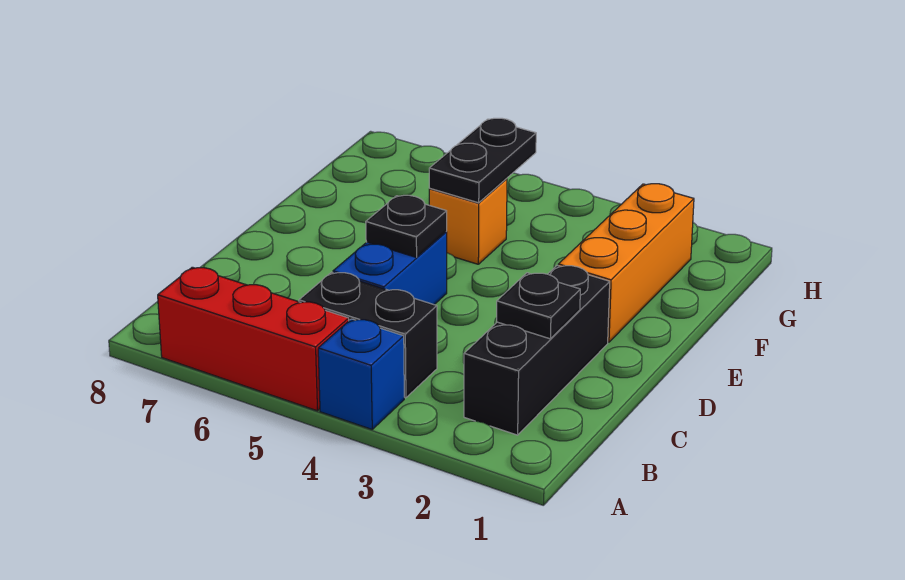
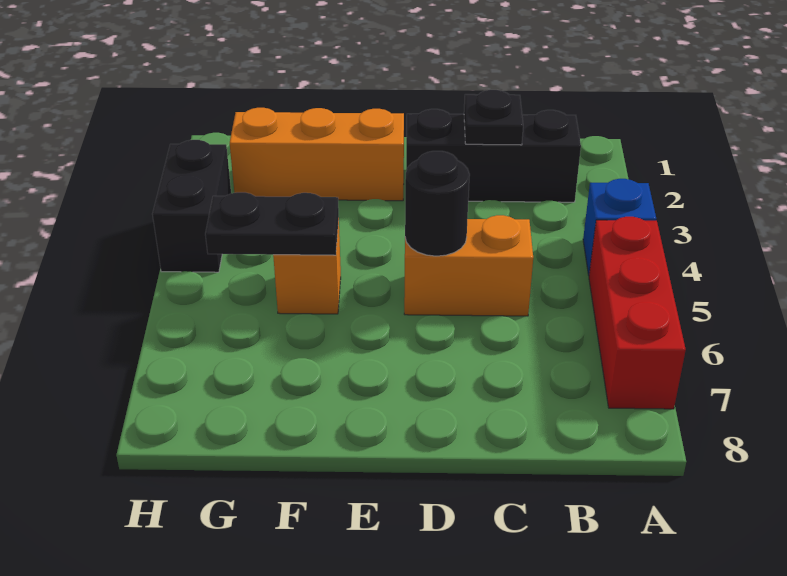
black brick B4:B5 level 1 -> black brick H3:H4 level 1
blue brick C5:D5 level 1 -> orange brick C5:D5 level 1
black plate D5 level 2 -> black round brick D5 level 2

